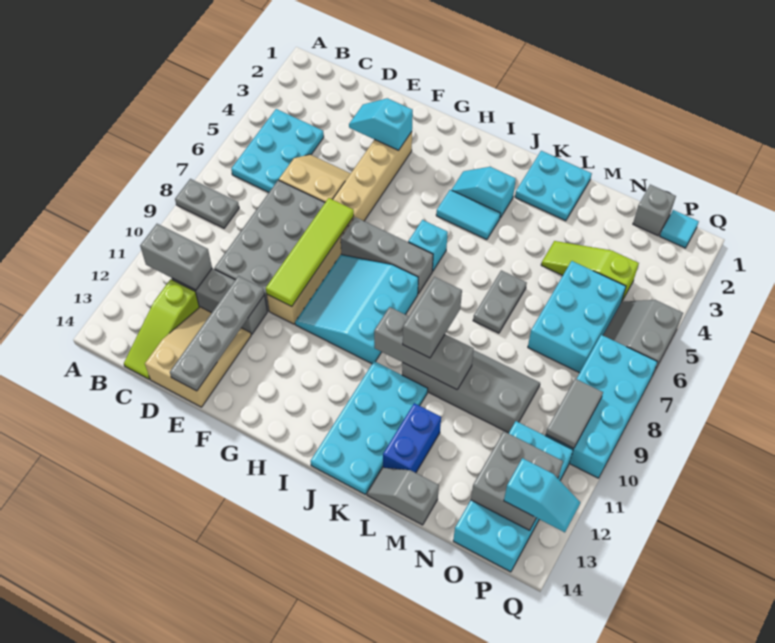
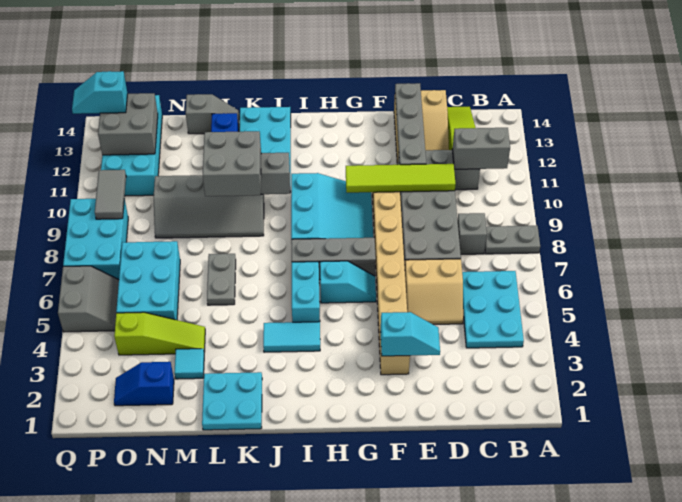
lime tile F7:F10 level 2 -> lime tile D10:G10 level 2
cyan slope I3:J3 level 1 top J -> cyan slope G6:H6 level 1 top H
cyan brick I6 level 1 -> cyan brick I5:I6 level 1
grey brick K9:K10 level 3 -> grey brick K9:L10 level 3
none -> blue slope N2:O2 level 1 top N
grey brick O1 level 1 -> grey brick C8 level 1
cyan tile P1 level 1 -> cyan tile M3 level 1
cyan brick P7:Q10 level 1 -> cyan brick P7:Q9 level 1

